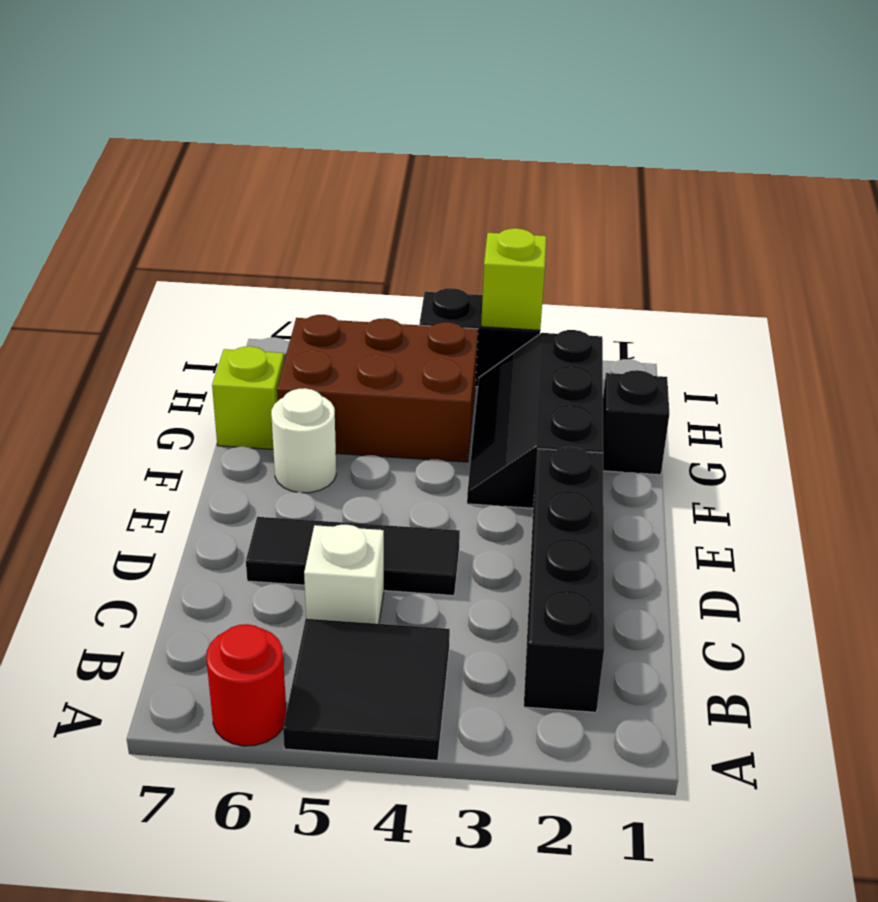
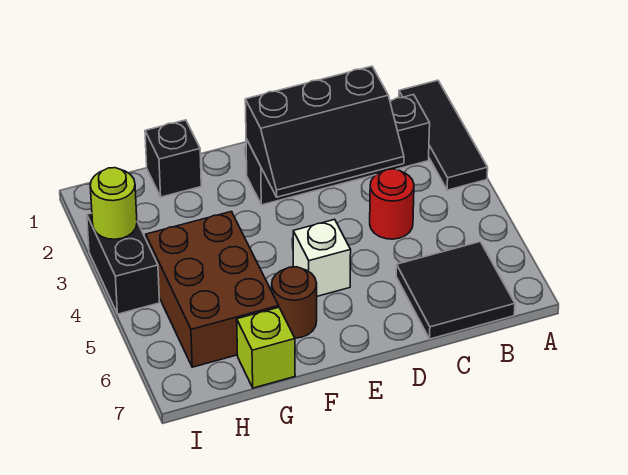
black tile A4:B5 level 1 -> black tile B6:C7 level 1
red round brick A6 level 1 -> red round brick C4 level 1
white brick C5 level 1 -> white brick E5 level 1
black tile D4:D6 level 1 -> black tile A1:A3 level 1
black slope F2:H3 level 1 top 2 -> black slope C2:E3 level 2 top 2
white round brick F6 level 1 -> brown round brick F6 level 1
lime brick I3 level 2 -> lime round brick I3 level 2

